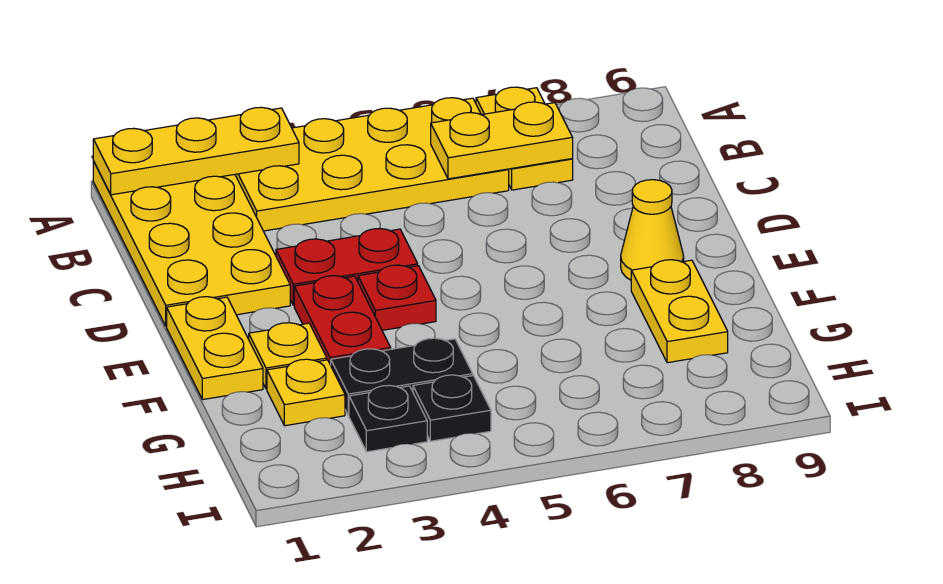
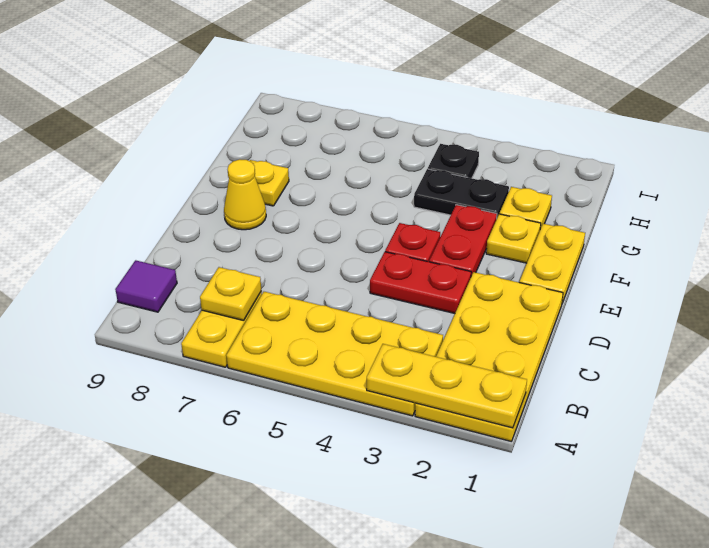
yellow plate B6:B7 level 2 -> yellow plate B7 level 2
none -> purple tile B9 level 1
yellow plate F8:G8 level 1 -> yellow plate F8 level 1
black plate H3 level 1 -> none

